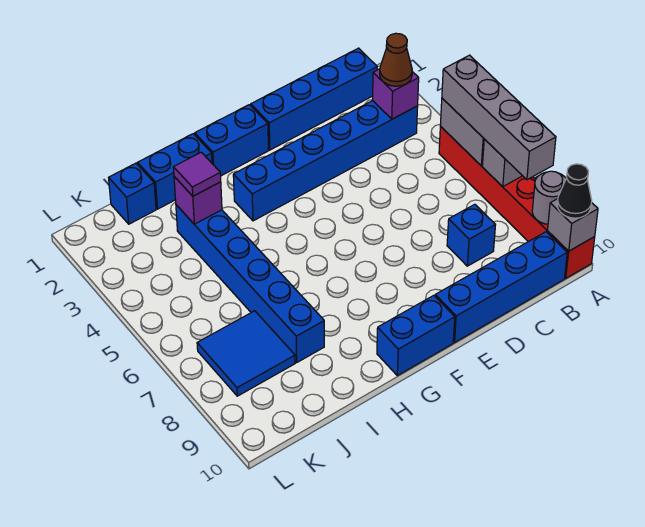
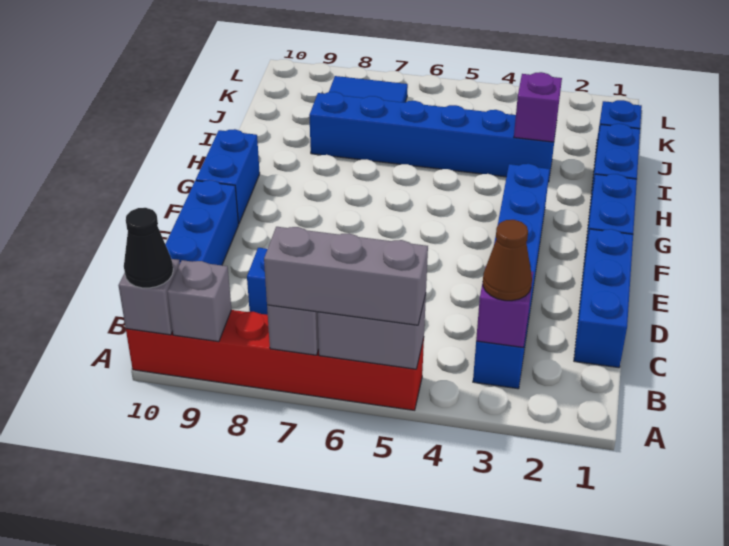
grey brick A5:A8 level 3 -> grey brick A5:A7 level 3
grey round brick A9 level 2 -> grey brick A9 level 2
blue brick B1:E1 level 1 -> blue brick C1:E1 level 1
purple tile I3 level 3 -> none

